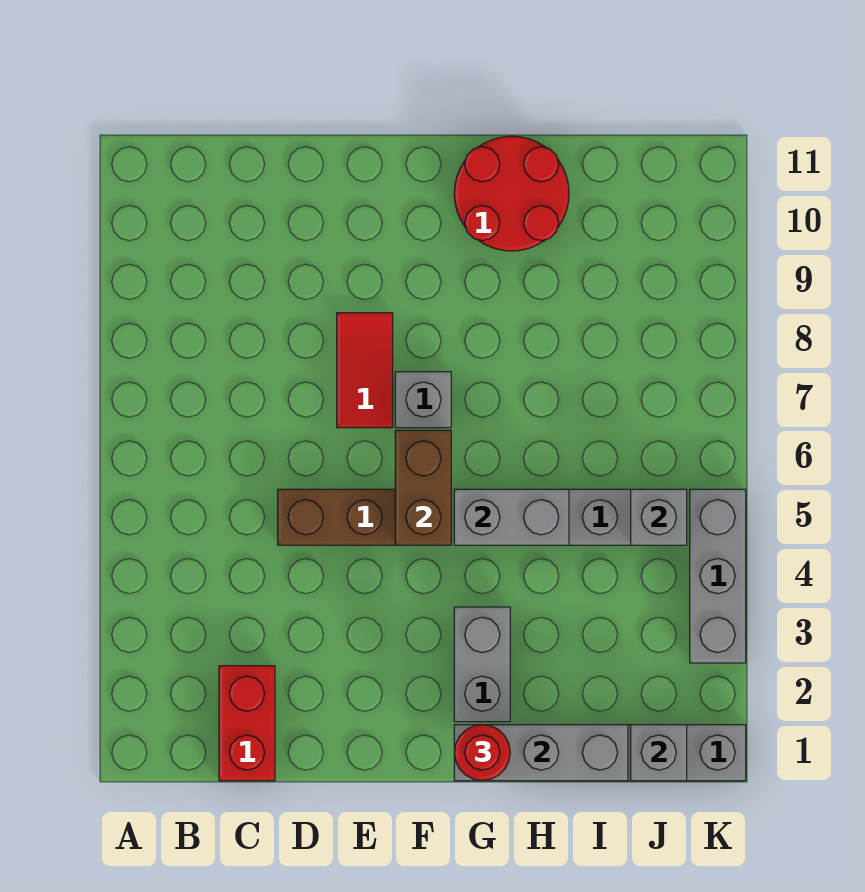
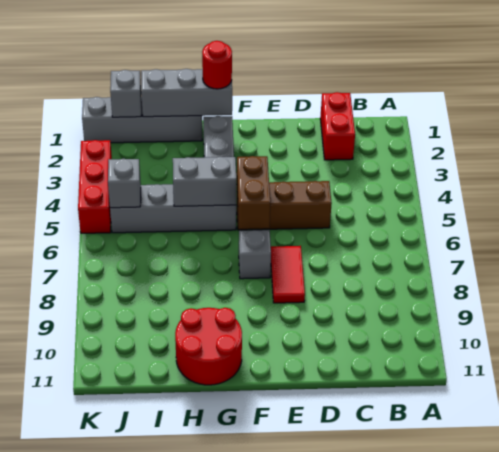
grey brick K3:K5 level 1 -> red brick K3:K5 level 1

